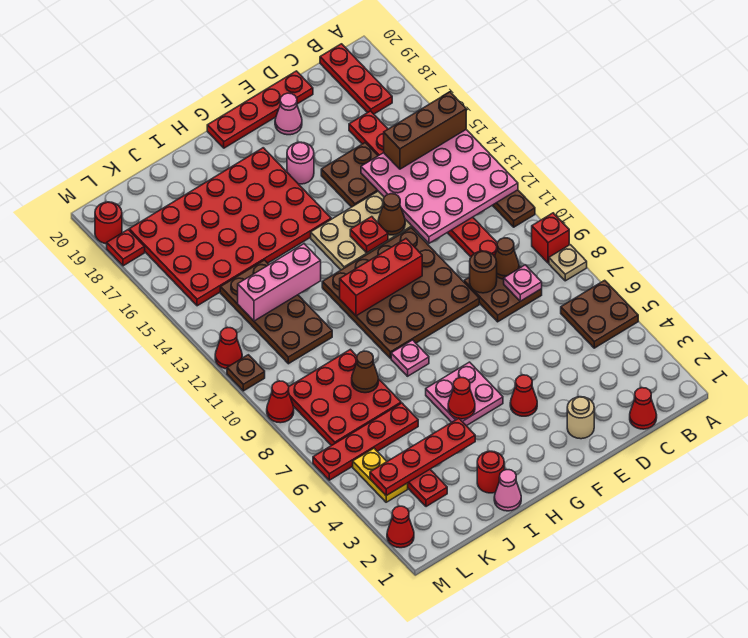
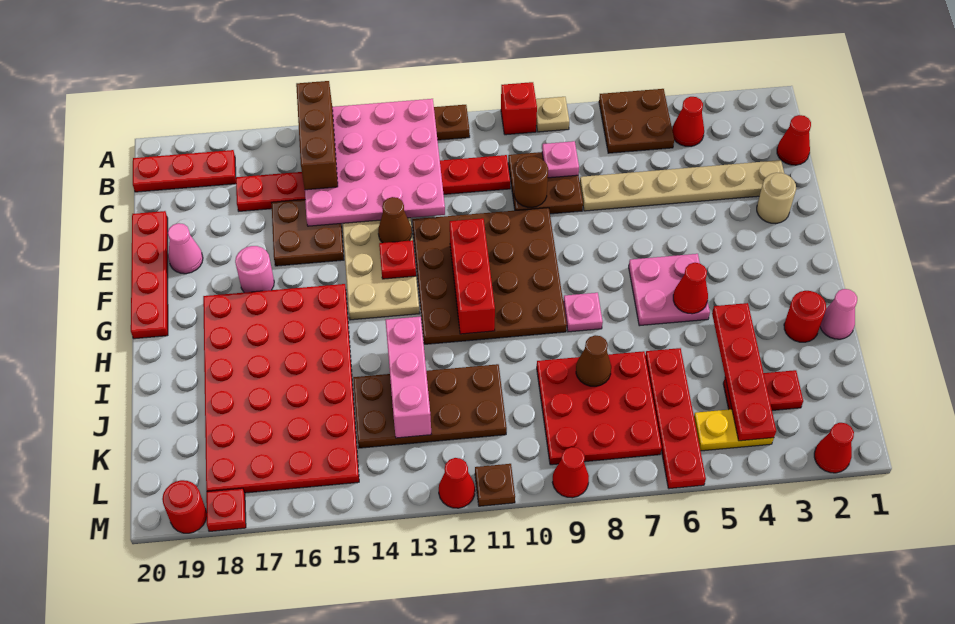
brown cone C9 level 2 -> none
none -> tan plate D2:D7 level 1
red cone F4 level 1 -> red cone B4 level 1

